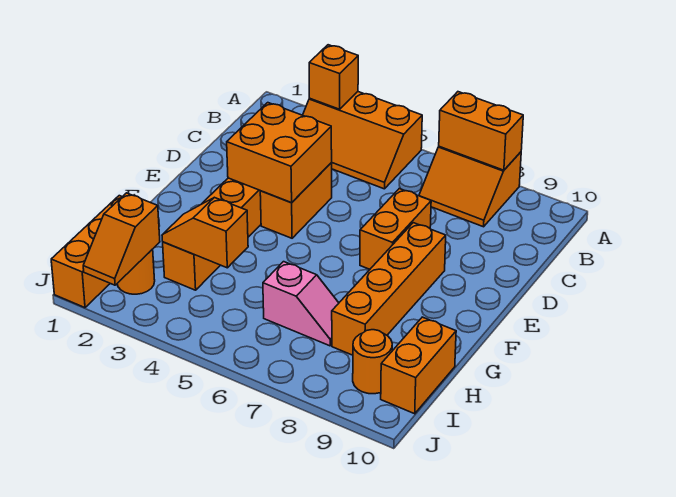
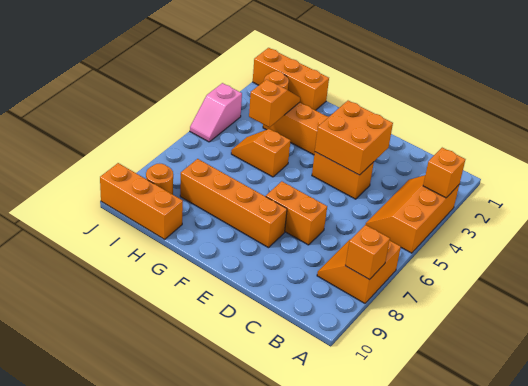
orange brick A7:A8 level 2 -> orange brick A8 level 2
pink slope H6:H7 level 1 top 6 -> pink slope J4:J5 level 1 top 4
orange brick H10:I10 level 1 -> orange brick H10:J10 level 1
orange slope I2:J2 level 2 top I -> orange slope G5:H5 level 1 top G

